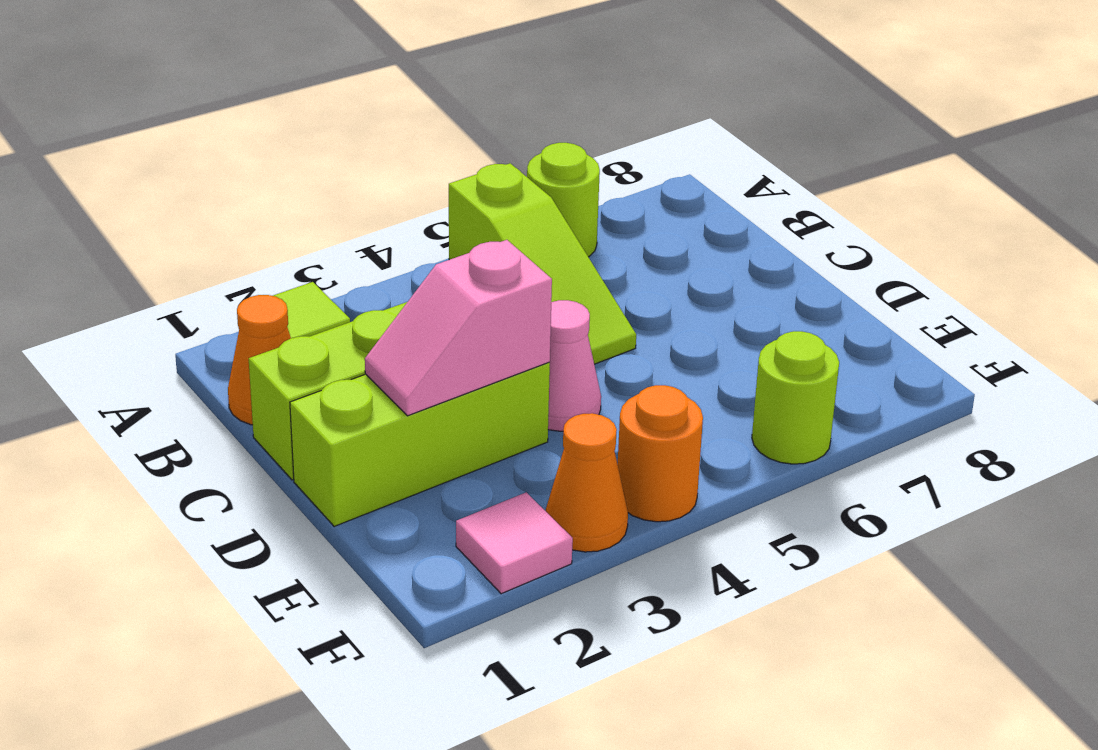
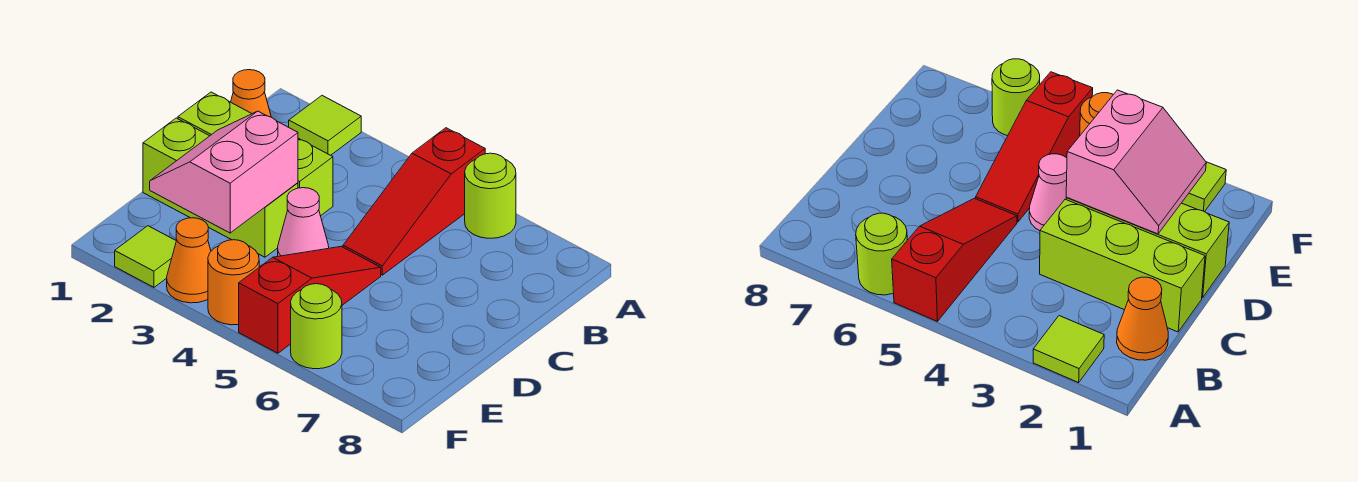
lime slope A5:C5 level 1 top A -> red slope A5:C5 level 1 top A
pink slope D2:D3 level 2 top 3 -> pink slope D2:E3 level 2 top 3
none -> red slope D5:F5 level 1 top F
pink tile F2 level 1 -> lime tile F2 level 1

